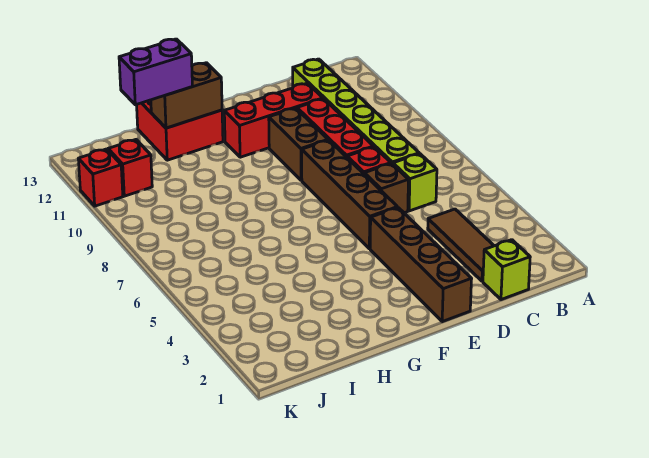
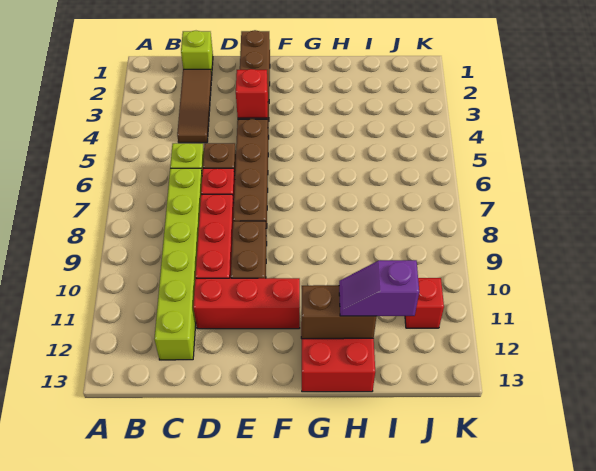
purple brick H12:I12 level 3 -> purple slope H12:I12 level 3 top I
red brick K11 level 1 -> red brick E4 level 2

